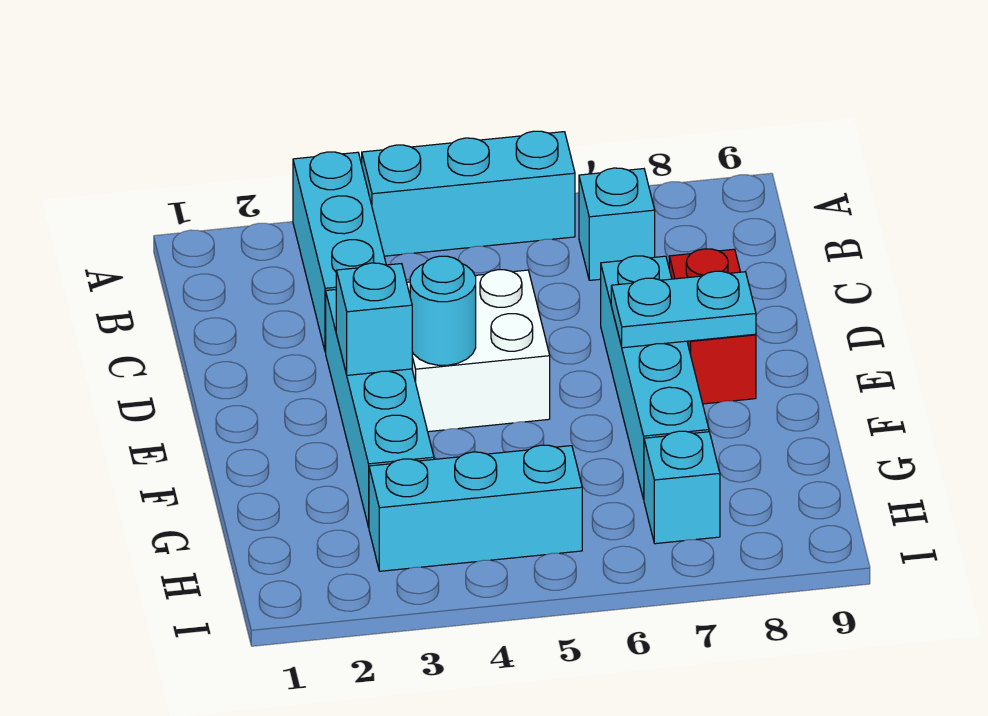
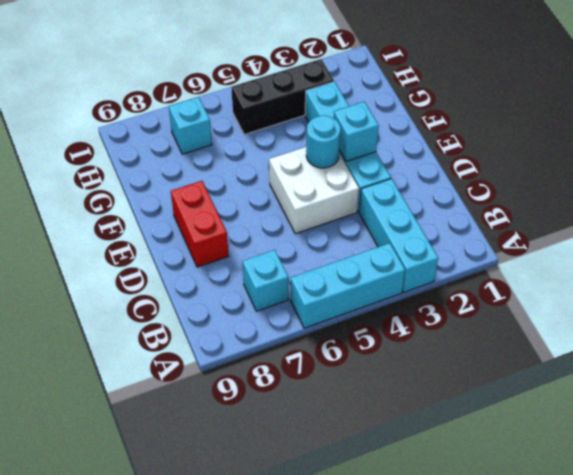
cyan brick D7:G7 level 1 -> none
cyan plate E7:E8 level 2 -> none
cyan brick H3:H5 level 1 -> black brick H3:H5 level 1

